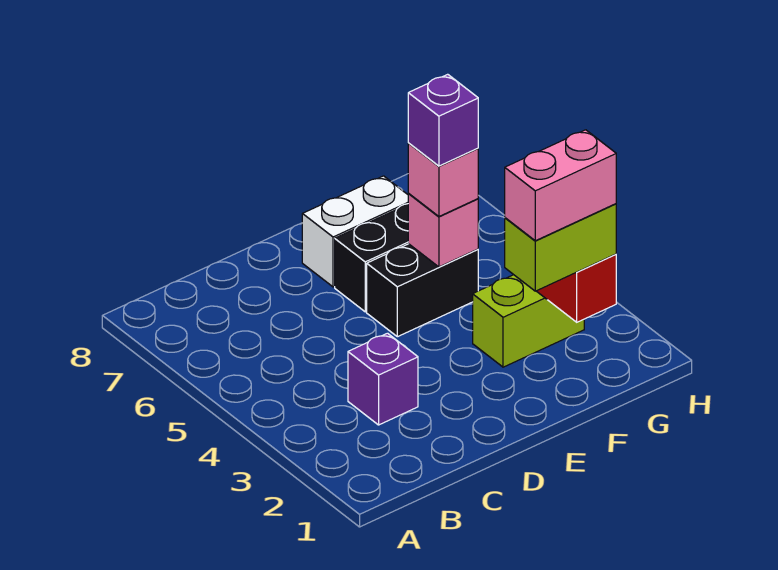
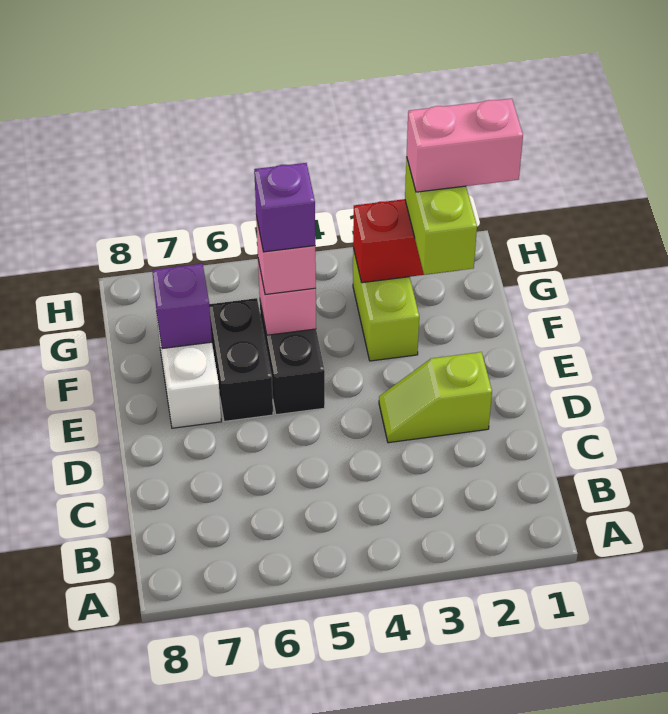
purple brick C3 level 1 -> purple brick F7 level 2
none -> lime slope D2:D3 level 1 top 2
pink brick F2:G2 level 4 -> pink brick G1:G2 level 4

